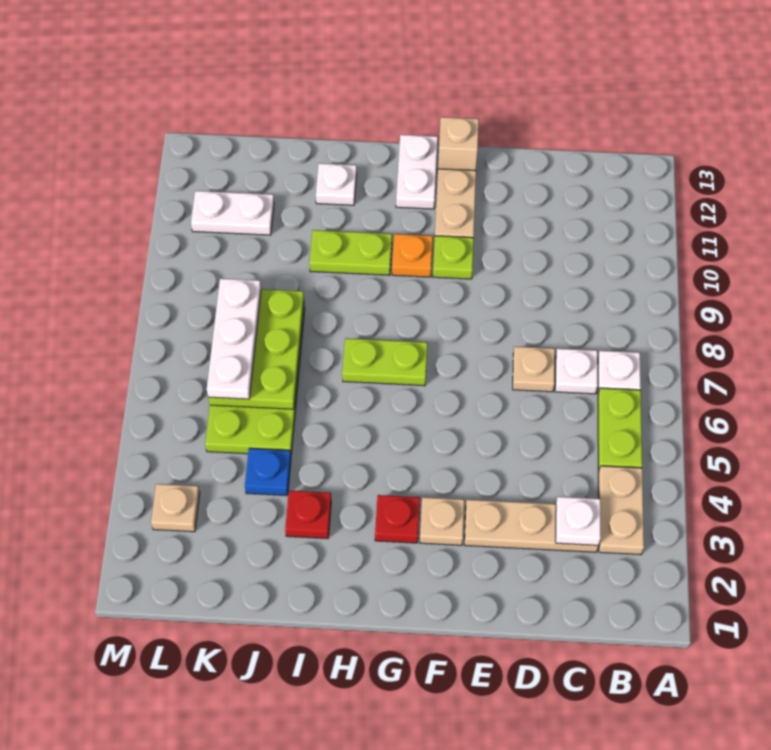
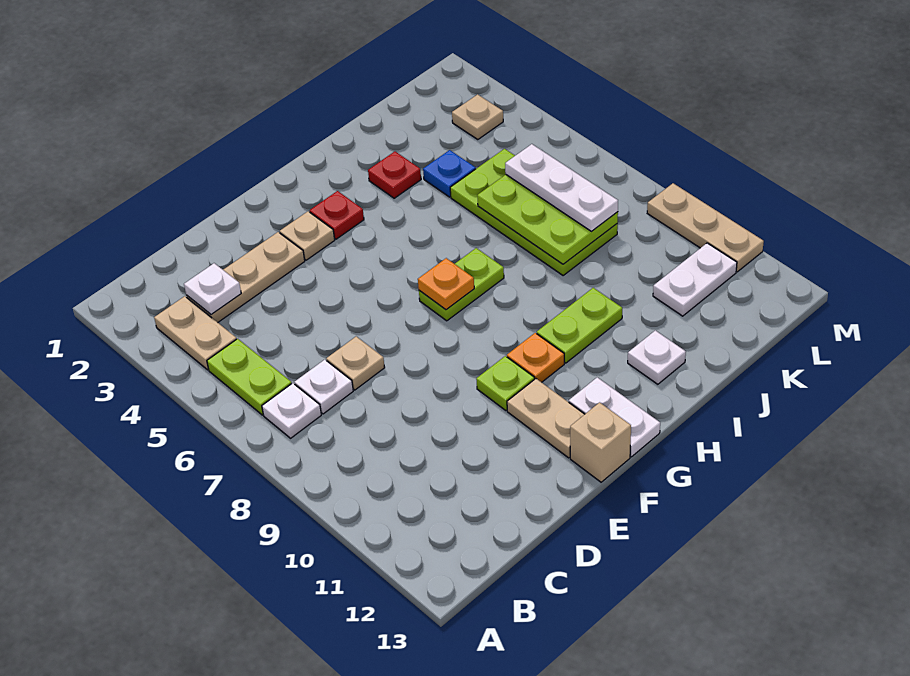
none -> orange plate G7 level 2
none -> tan plate M9:M11 level 1

